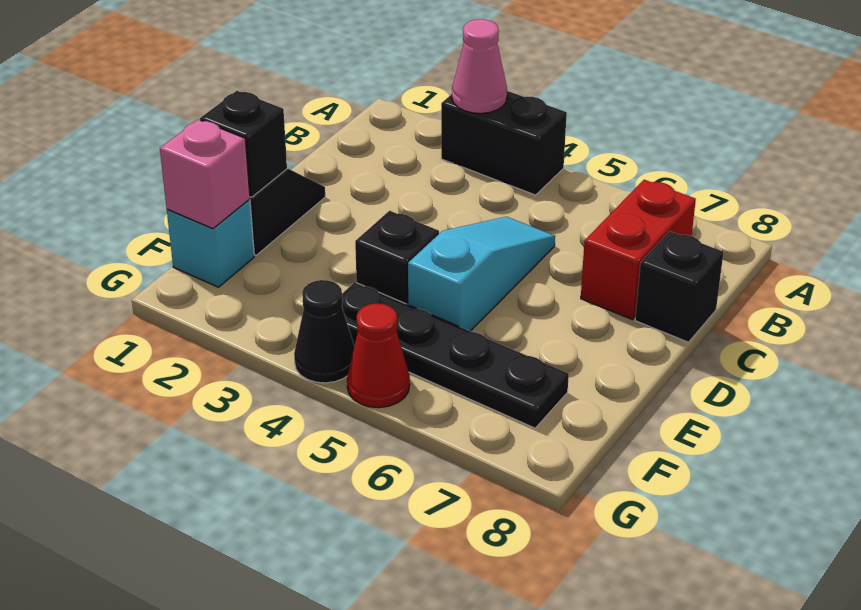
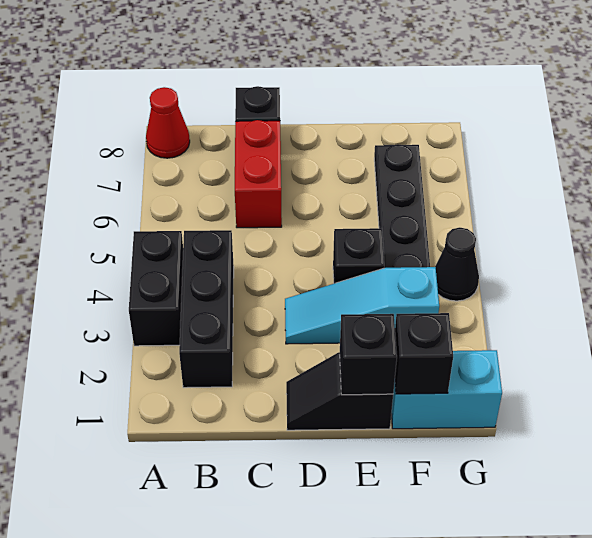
pink cone A3 level 2 -> none
none -> black brick B2:B4 level 1
red brick B7:C7 level 1 -> red brick C6:C7 level 1
cyan slope C5:E5 level 1 top E -> cyan slope D3:F3 level 1 top F
cyan brick F1 level 1 -> cyan brick F1:G1 level 1
pink brick F1 level 2 -> black brick F1 level 2
red cone G5 level 1 -> red cone A8 level 1

